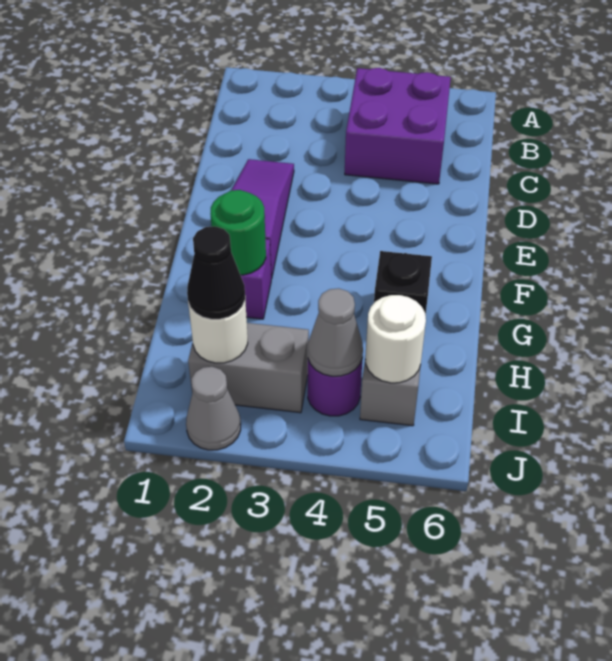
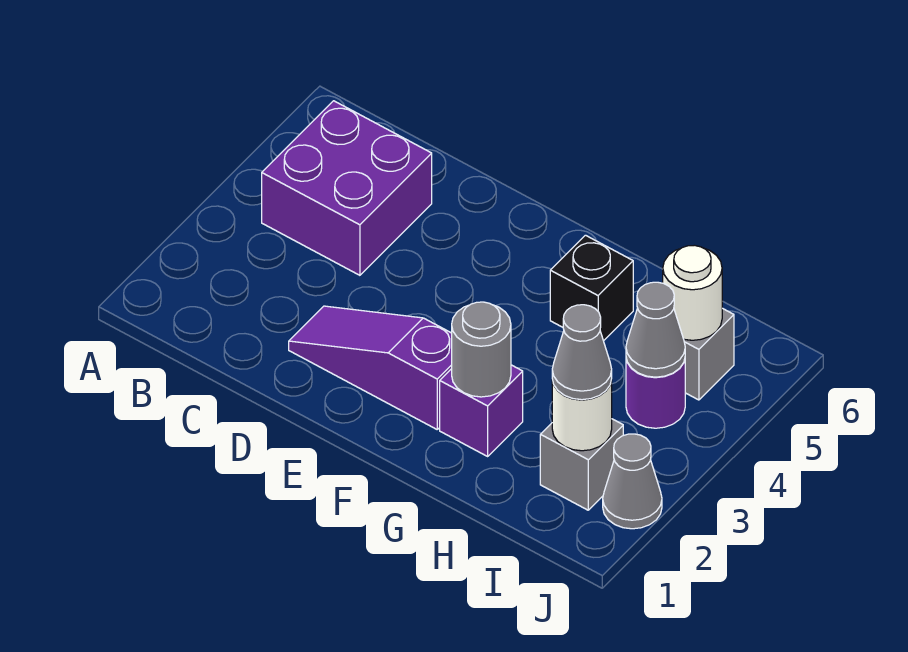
green round brick G2 level 2 -> grey round brick G2 level 2
grey brick I2:I3 level 1 -> grey brick I2 level 1
black cone I2 level 3 -> grey cone I2 level 3

